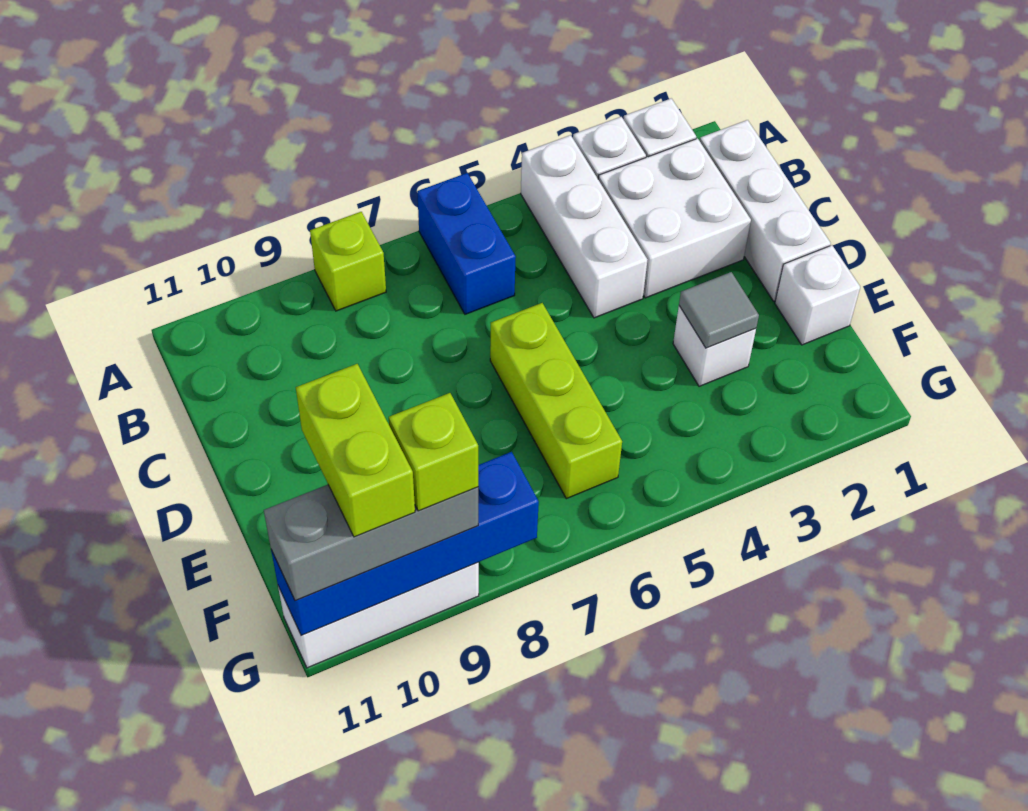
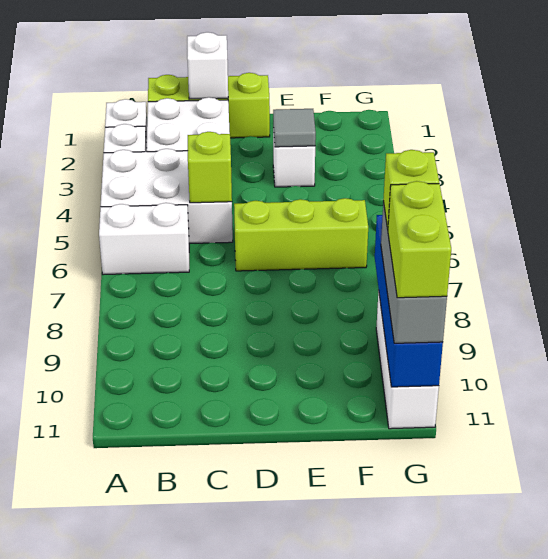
white brick A4:C4 level 1 -> white brick A4:C5 level 1
blue brick A6:B6 level 1 -> white brick A6:B6 level 1
lime brick A8 level 1 -> lime brick C5 level 2
white brick B1:D1 level 1 -> lime brick B1:D1 level 1
white brick E1 level 1 -> white brick C1 level 2
lime brick F10:G10 level 4 -> lime brick G10:G11 level 4

